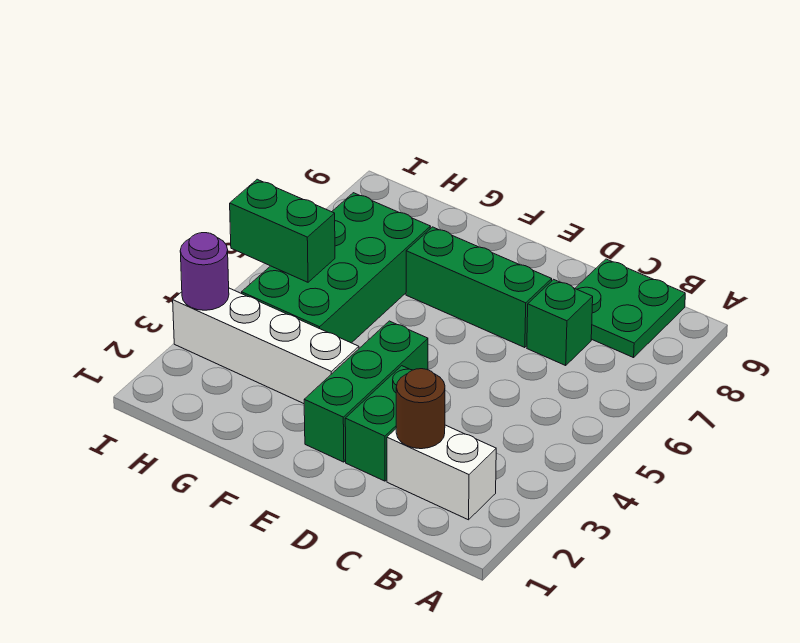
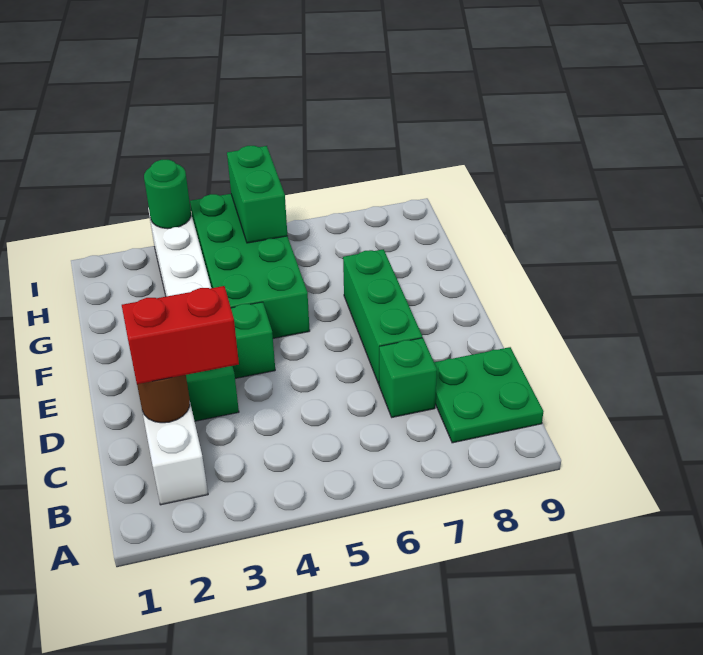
none -> red brick C2:C3 level 3
green brick G4:H7 level 1 -> green brick F4:I5 level 1
purple round brick I3 level 2 -> green round brick I3 level 2

